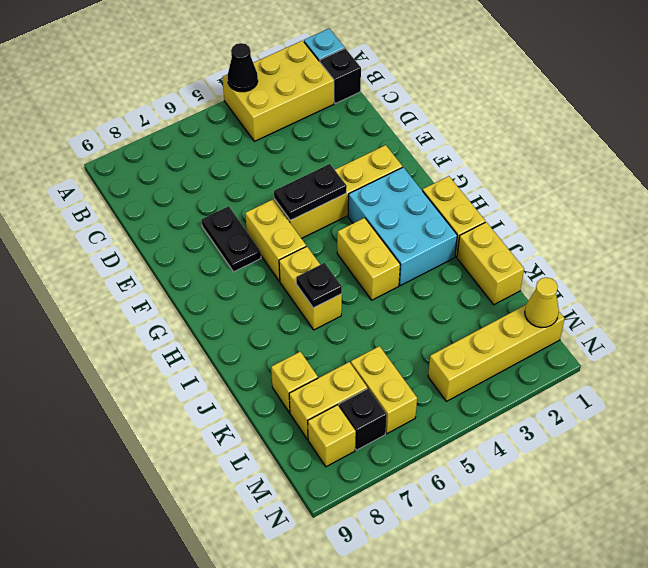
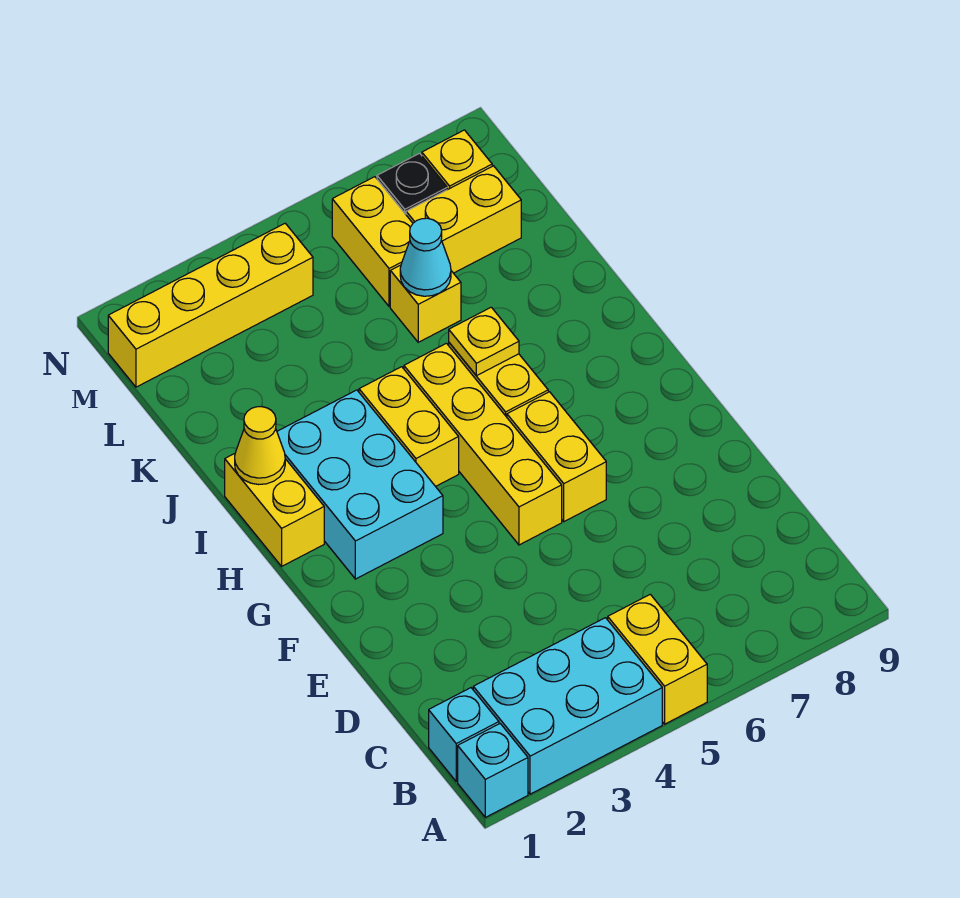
yellow brick A2:B4 level 1 -> cyan brick A2:B4 level 1
black cone A4 level 2 -> none
black brick B1 level 1 -> cyan brick B1 level 1
black plate E7:F7 level 1 -> none
yellow brick F2:F5 level 1 -> yellow brick F5:I5 level 1
black plate F4:F5 level 2 -> none
black plate I6 level 2 -> yellow plate I6 level 2
yellow brick J1:K1 level 1 -> yellow brick A5:B5 level 1
none -> cyan cone K6 level 2
yellow brick K8 level 1 -> yellow brick K6 level 1
yellow cone M1 level 2 -> yellow cone I1 level 2

